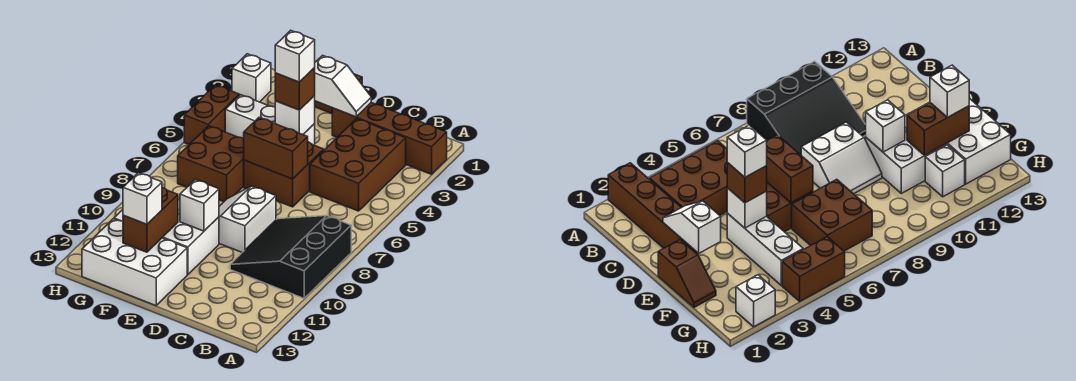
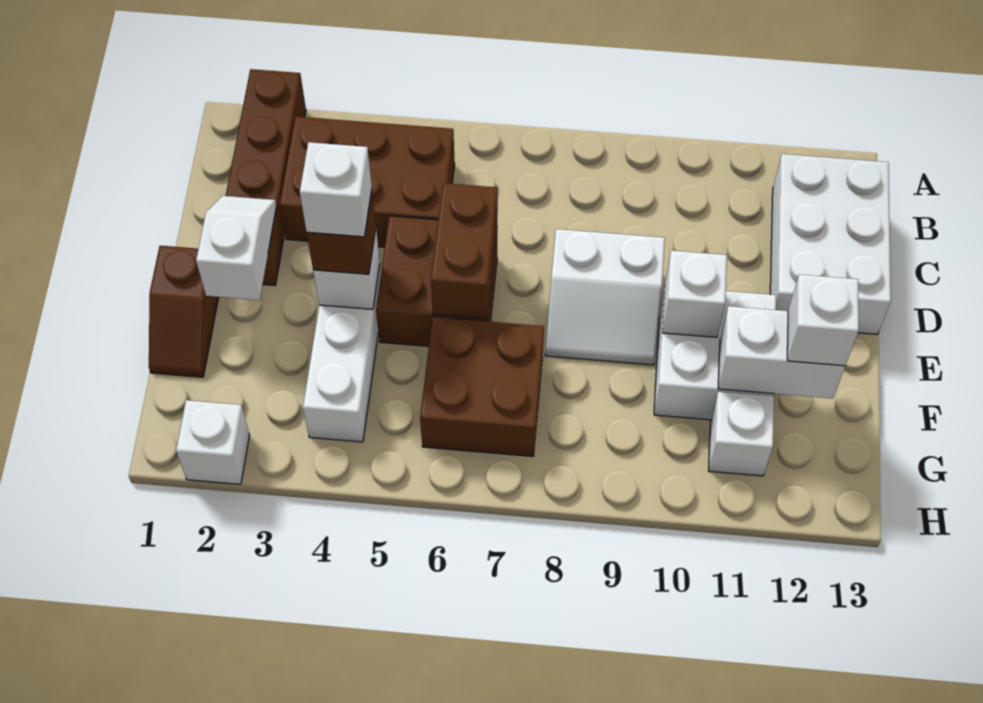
black slope A8:C10 level 1 top A -> none
white brick E12:G13 level 1 -> white brick B12:D13 level 1
brown brick F11:F12 level 2 -> white brick F11:F12 level 2
brown brick H4:H5 level 1 -> none

